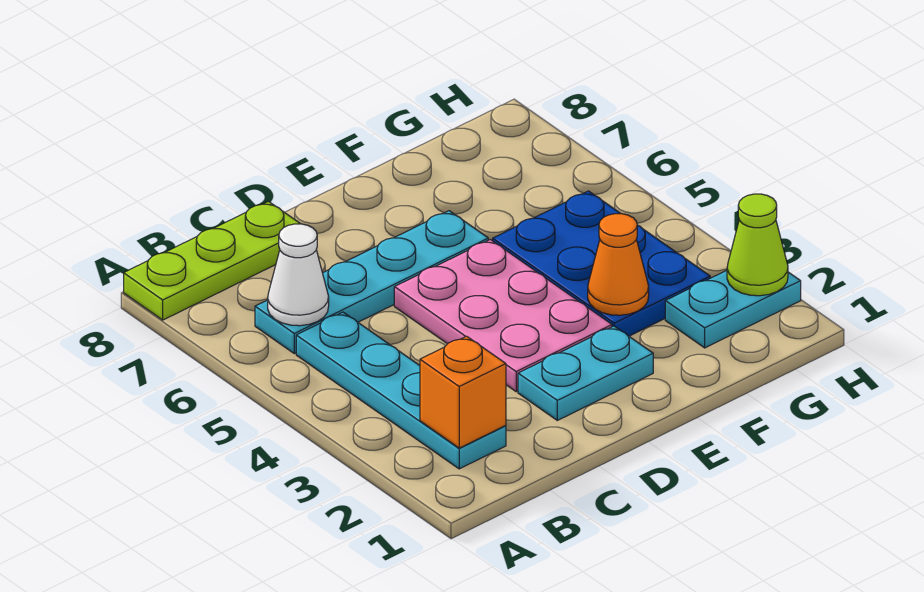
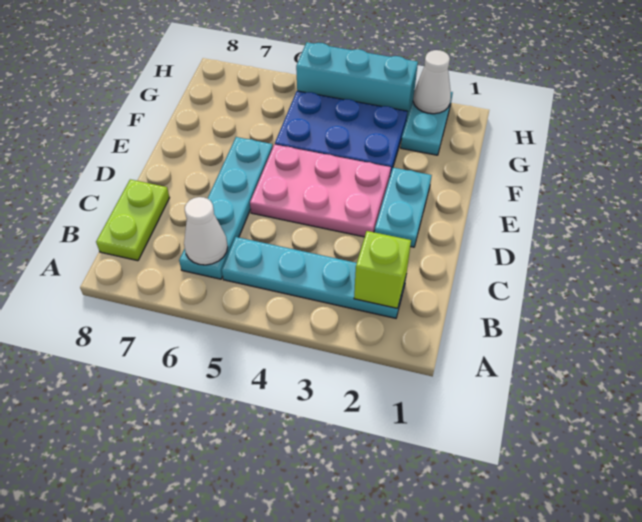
lime plate A8:C8 level 1 -> lime plate B8:C8 level 1
orange brick B2 level 2 -> lime brick B2 level 2
orange cone F3 level 2 -> none
lime cone H2 level 2 -> white cone H2 level 2
none -> cyan brick H3:H5 level 1

